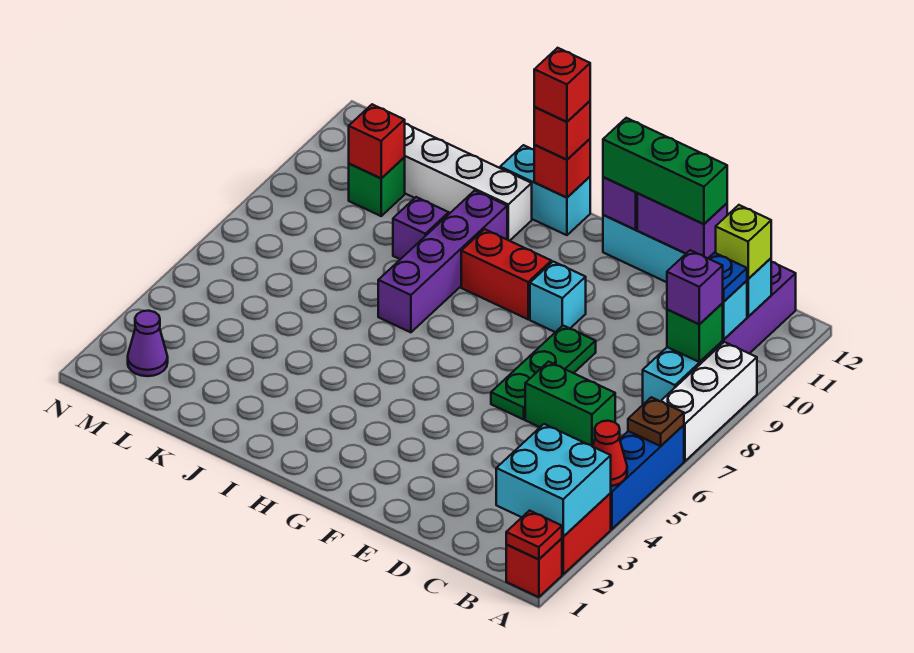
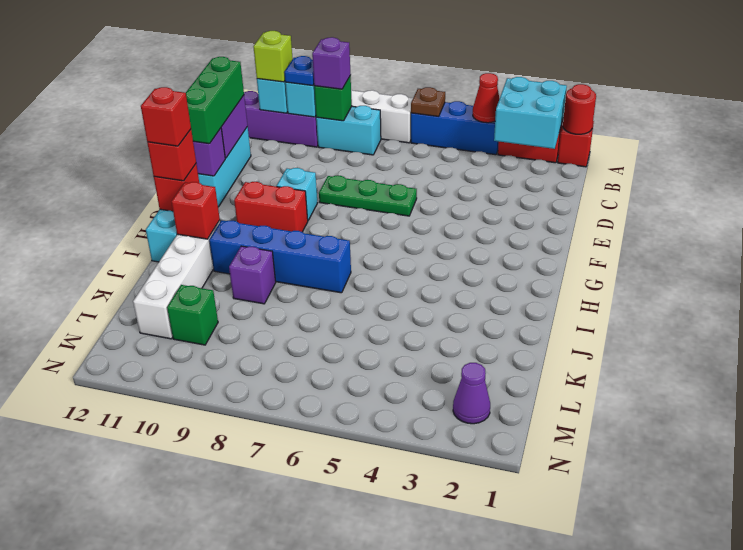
red plate A1 level 2 -> red round brick A1 level 2
green brick C6:D6 level 1 -> none
red brick G9:H9 level 1 -> red brick G9:G10 level 1
purple brick I7:I10 level 1 -> blue brick I7:I10 level 1
red brick L10 level 2 -> red brick I11 level 2

